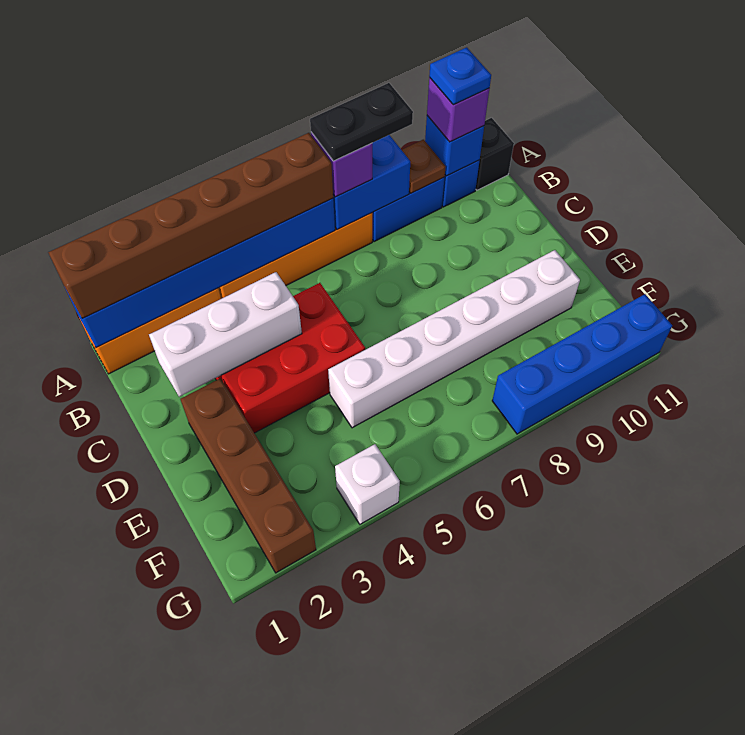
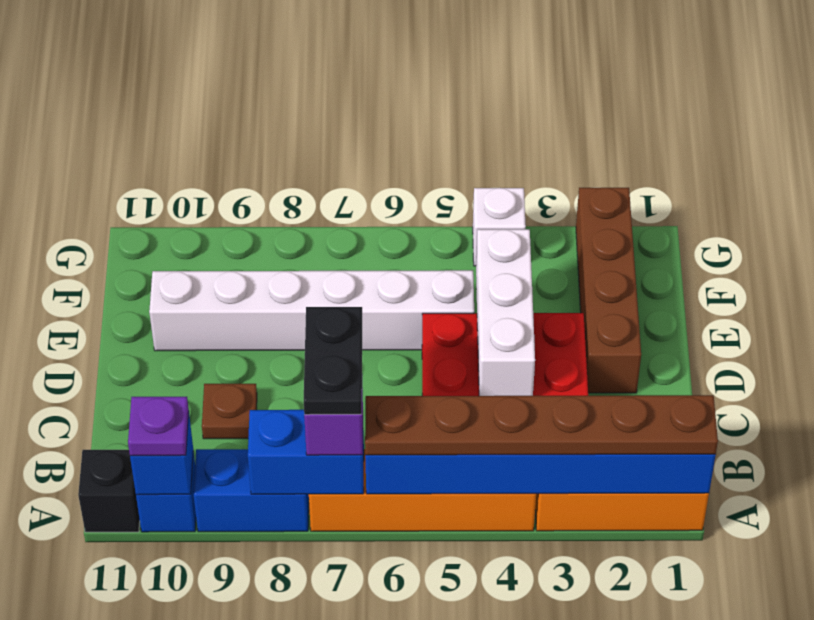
brown brick A1:A6 level 3 -> brown plate A1:A6 level 3
black plate A7:A8 level 4 -> black plate A7:B7 level 4
brown plate A9 level 2 -> brown plate C9 level 1
purple brick A10 level 3 -> purple plate A10 level 3
blue plate A10 level 4 -> none
white brick C2:C4 level 2 -> white brick C4:E4 level 2
blue brick G8:G11 level 1 -> none

